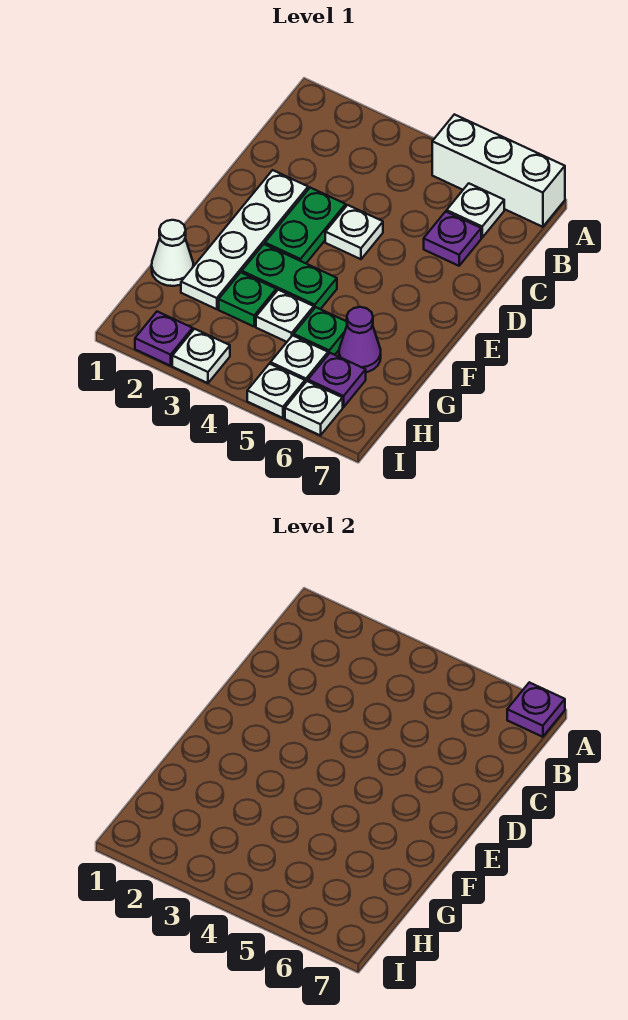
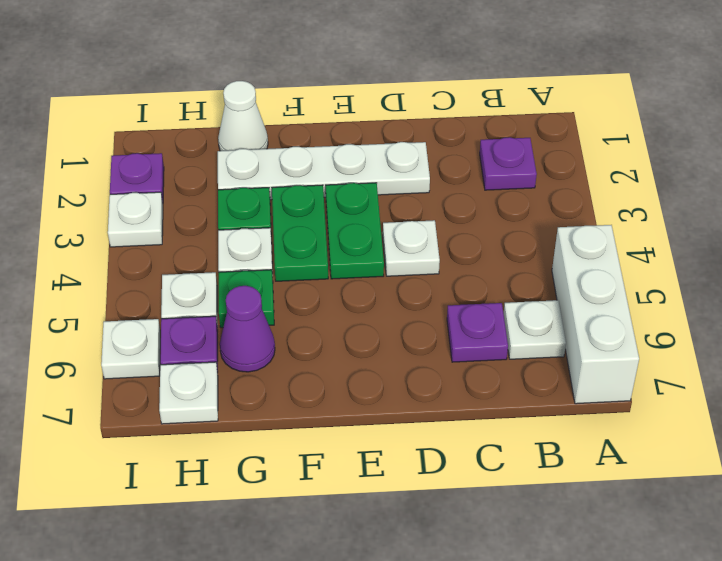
purple plate A7 level 2 -> purple plate B2 level 1
green plate D3:E3 level 1 -> green plate E3:E4 level 1
white plate I5 level 1 -> white plate H7 level 1

